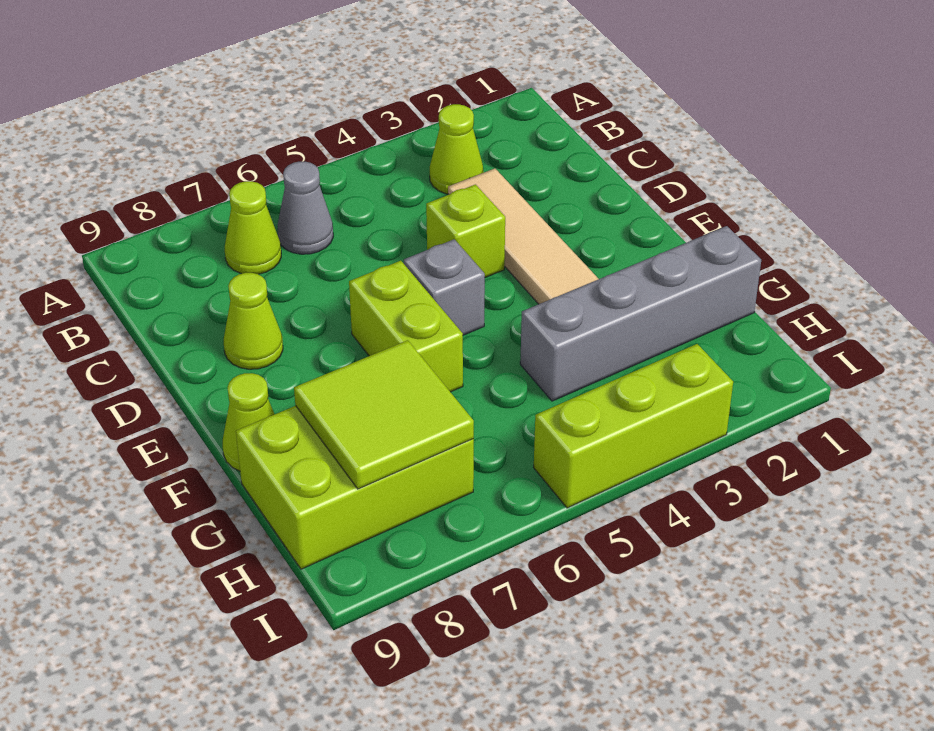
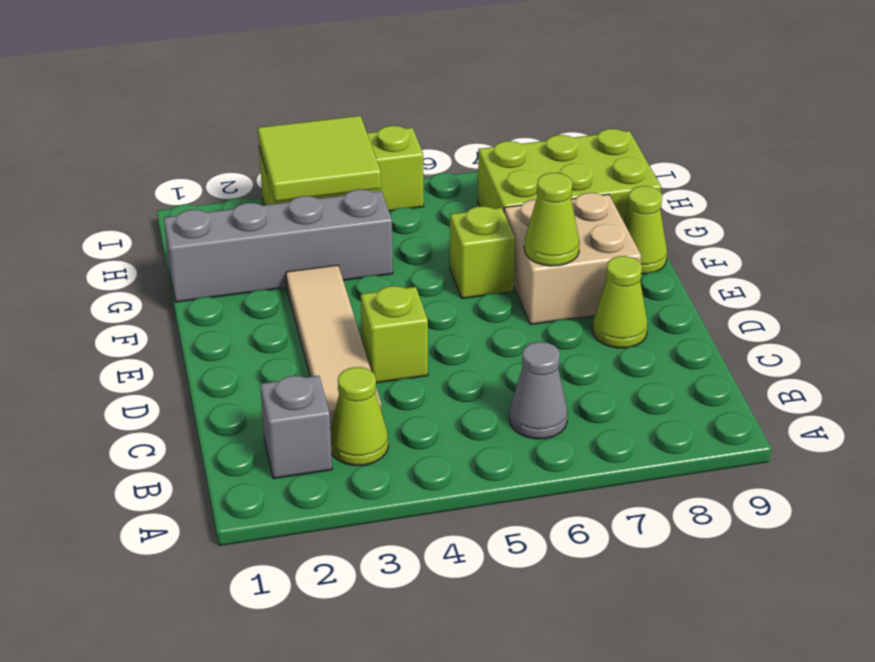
lime cone B7 level 1 -> lime cone E7 level 2
grey brick E5 level 1 -> grey brick B2 level 1
lime brick E6:F6 level 1 -> lime brick F6 level 1
none -> tan brick E7:F8 level 1
lime tile G7:H8 level 2 -> lime tile H3:I4 level 2

